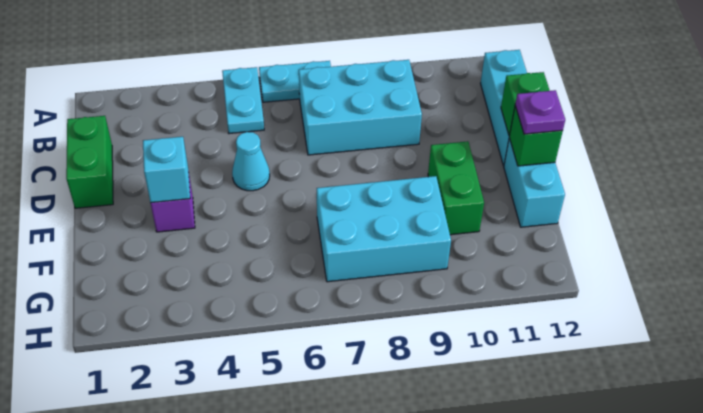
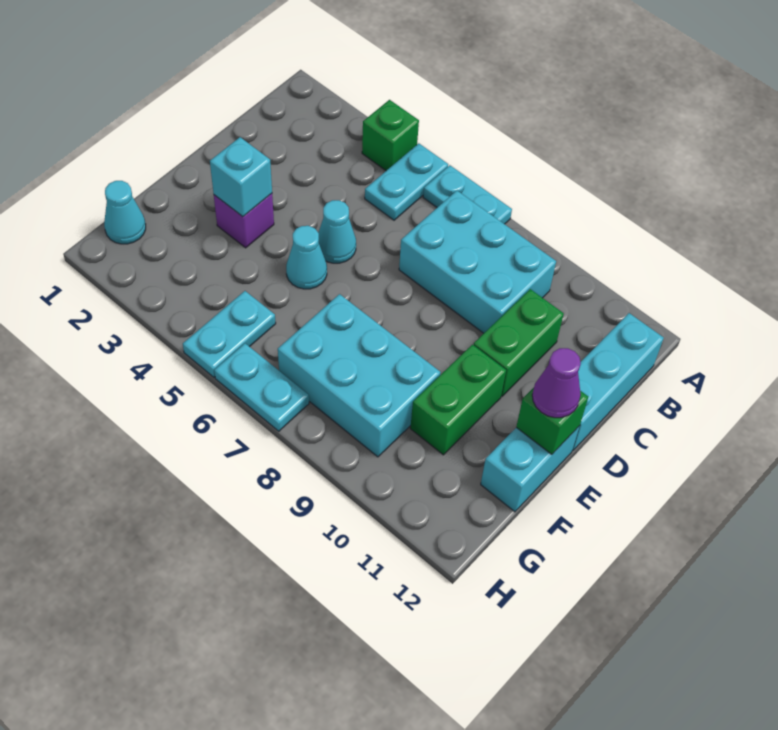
green brick C1:D1 level 1 -> green brick C10:D10 level 1
green brick D12 level 2 -> green brick A4 level 1
none -> cyan cone E5 level 1
purple plate E12 level 3 -> purple cone E12 level 3
none -> cyan cone G1 level 1
none -> cyan plate G5:H5 level 1
none -> cyan plate H6:H7 level 1

